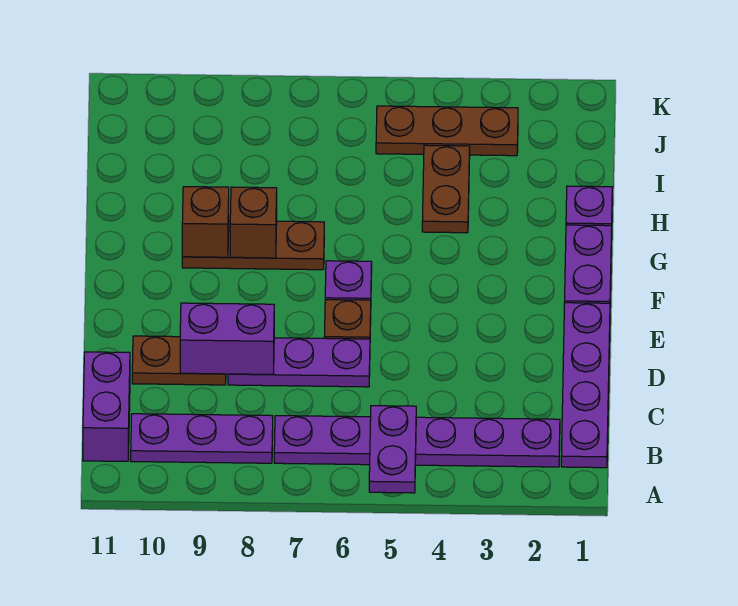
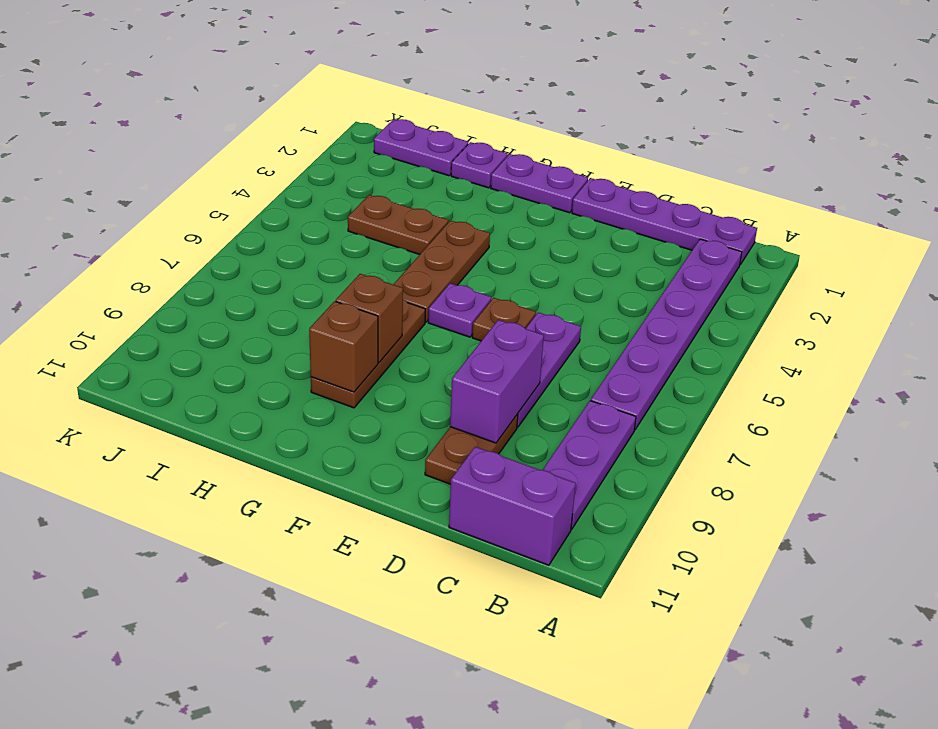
purple plate A5:B5 level 2 -> purple plate I1:J1 level 1
brown plate J3:J5 level 1 -> brown plate G4:G6 level 1

